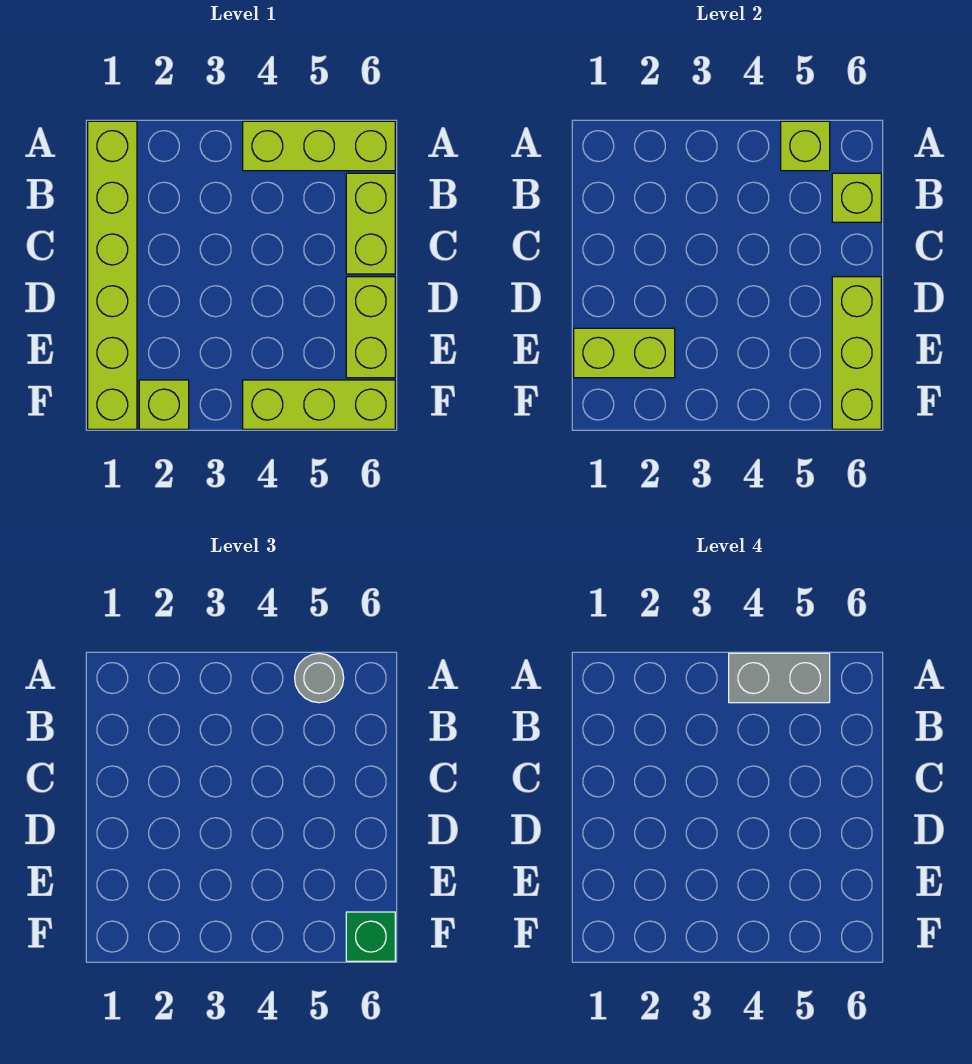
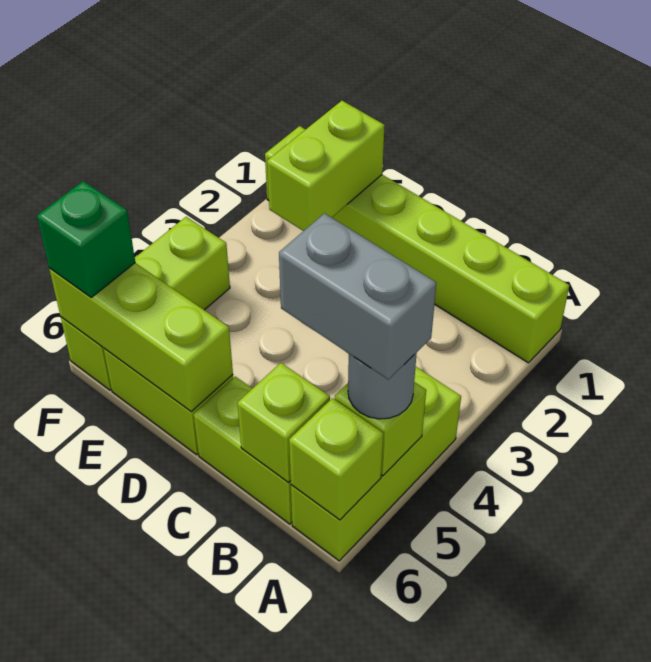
grey brick A4:A5 level 4 -> grey brick A5:B5 level 4
lime brick F2 level 1 -> lime brick A6 level 2

